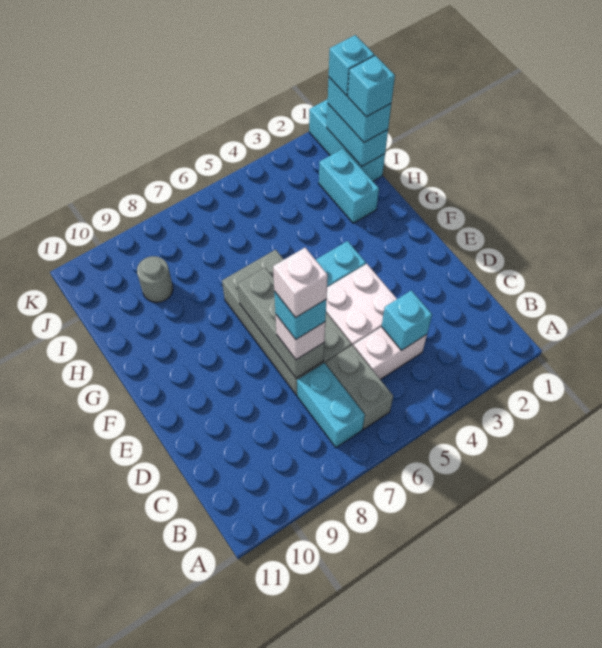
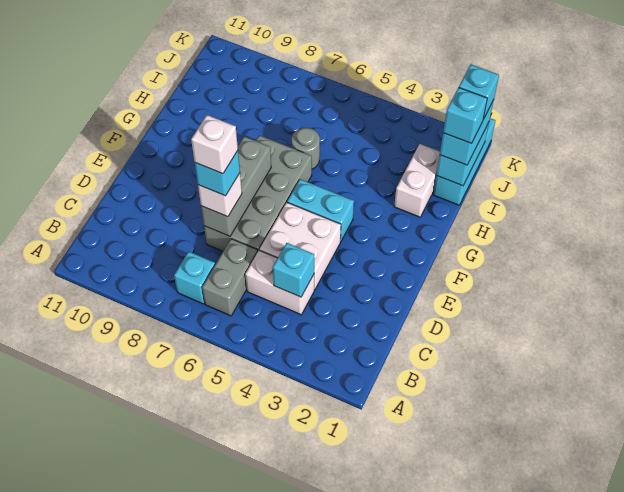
cyan brick B7:C7 level 1 -> cyan brick B7 level 1
cyan brick H2:I2 level 1 -> white brick H2:I2 level 1
grey round brick I9 level 1 -> grey round brick H6 level 1

